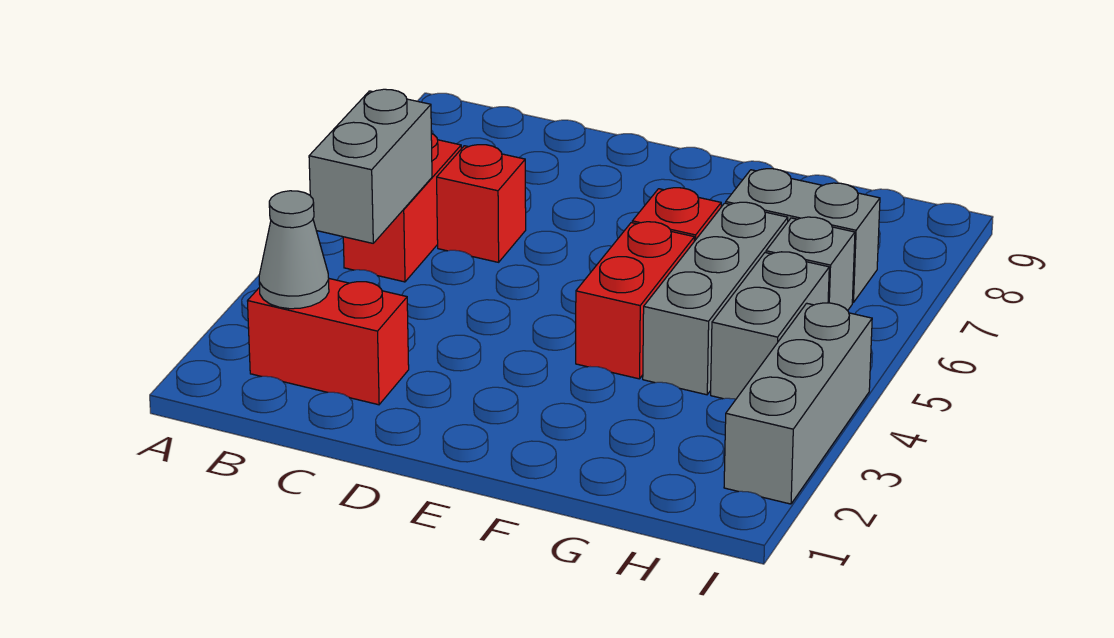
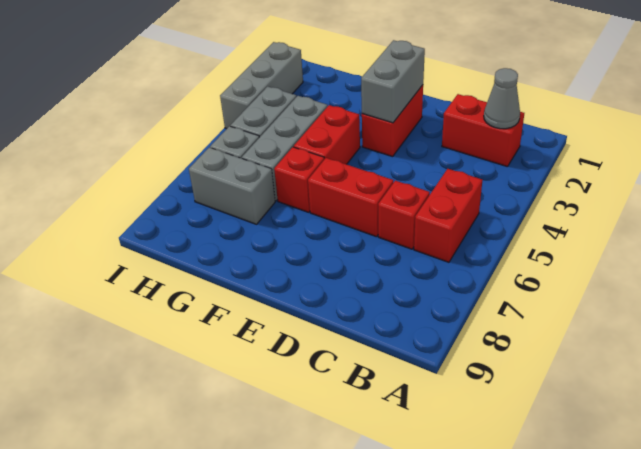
grey brick B4:B5 level 2 -> grey brick E2:E3 level 2
none -> red brick D6:E6 level 1
none -> red brick E2:E3 level 1

